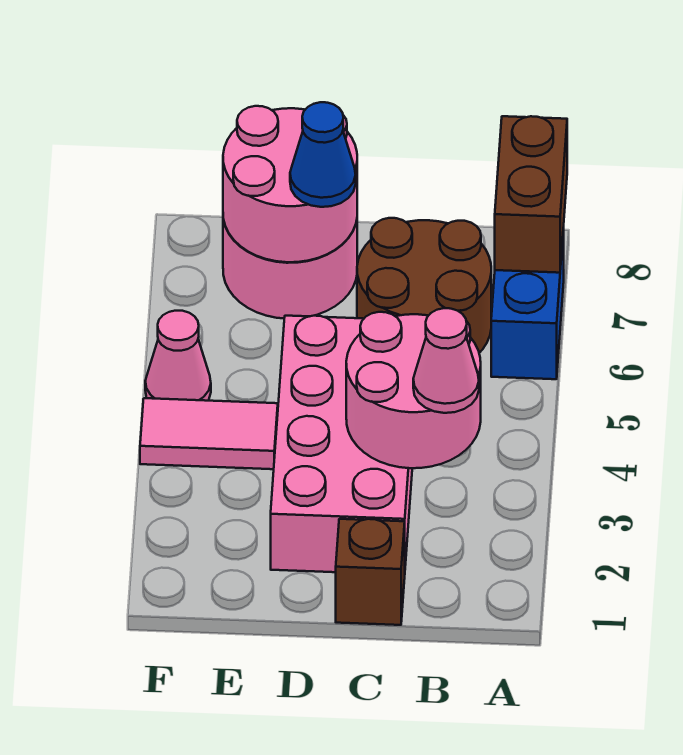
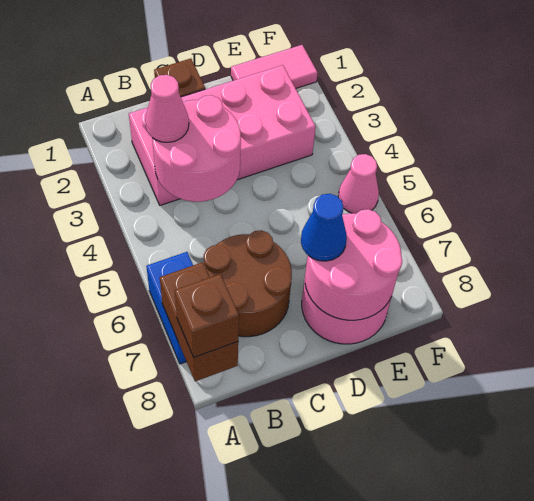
none -> brown brick A8 level 3
pink brick C2:D5 level 1 -> pink brick B2:E3 level 1
pink tile E4:F4 level 1 -> pink tile E1:F1 level 1

